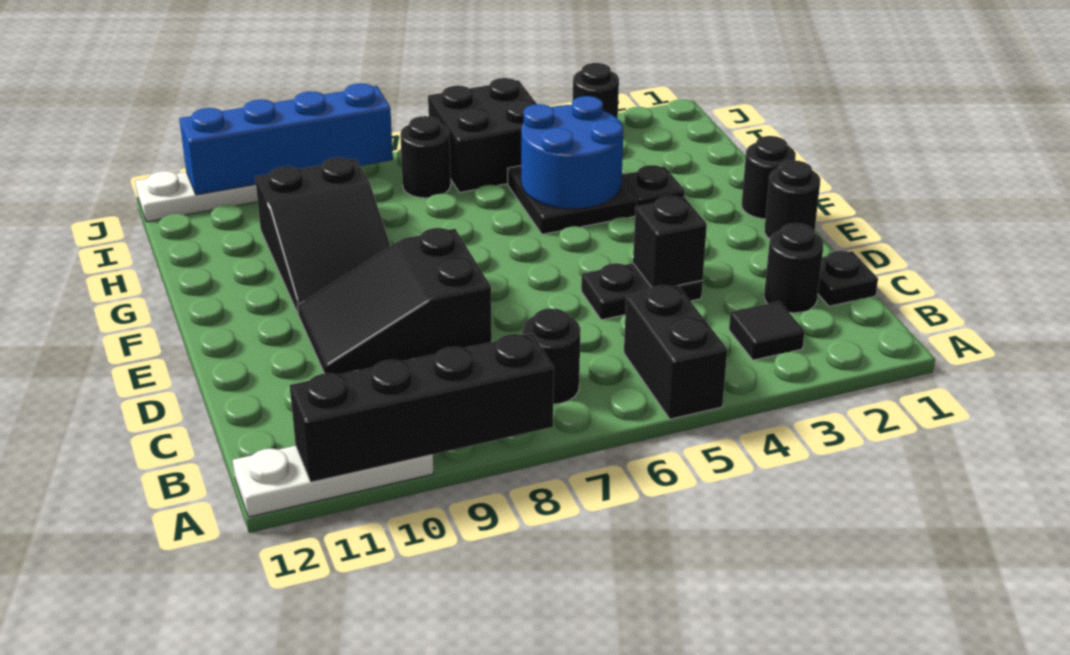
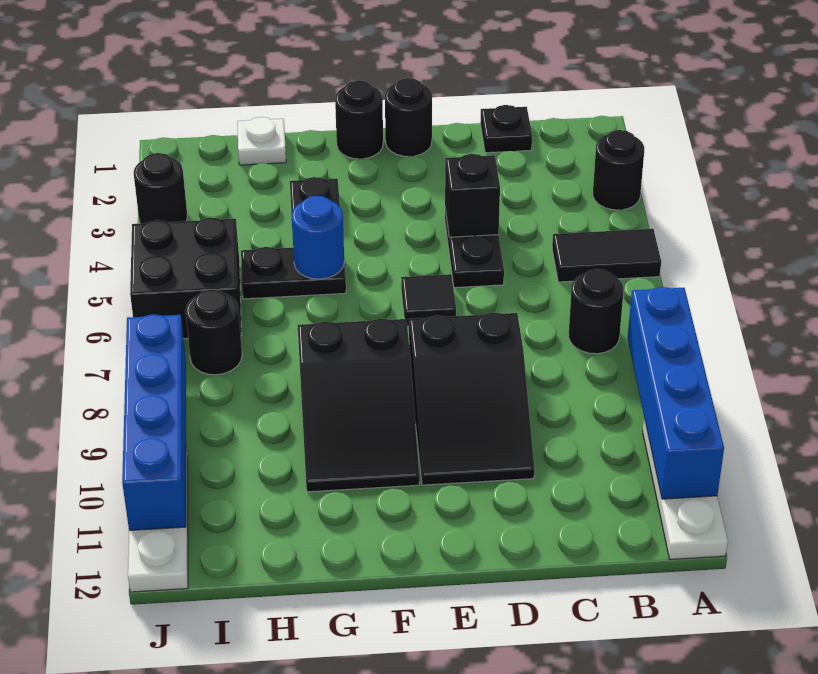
black brick A5:B5 level 1 -> black tile A5:B5 level 1
black brick A8:A11 level 2 -> blue brick A8:A11 level 2
black tile B3 level 1 -> black tile E6 level 1
black round brick C2 level 1 -> black round brick A3 level 1
black slope F9:H10 level 1 top H -> black slope F8:G10 level 1 top 8
black plate G4:H5 level 1 -> black plate G5:H5 level 1
blue round brick G4:H5 level 2 -> blue round brick G5 level 2
none -> white plate H1 level 1

